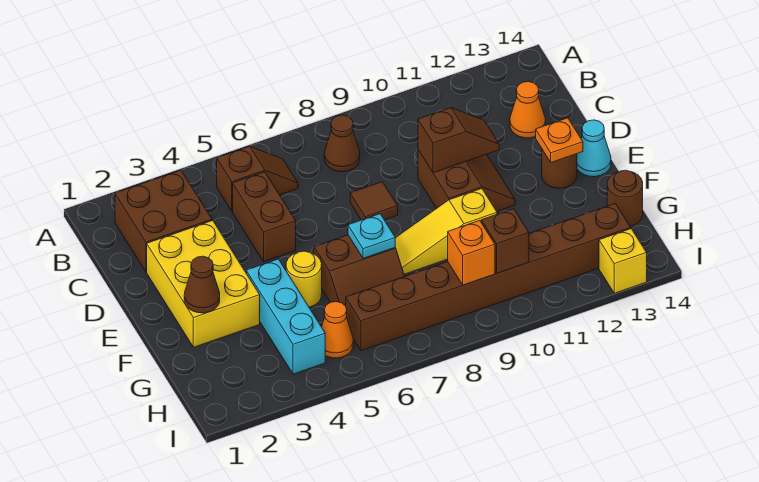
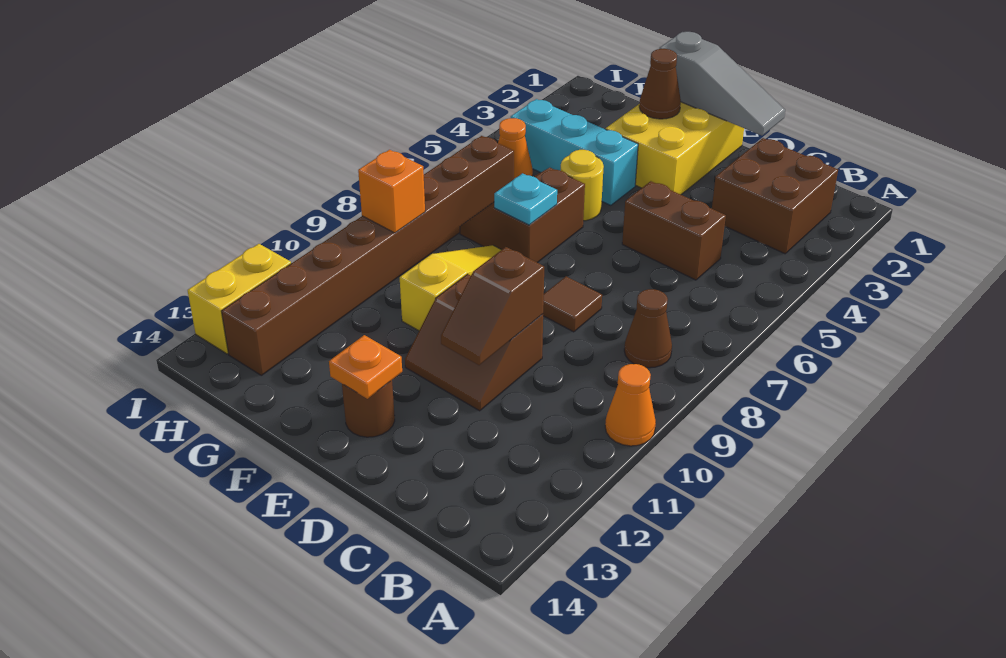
brown slope B5:B6 level 1 top 5 -> none
orange cone C13 level 1 -> orange cone A10 level 1
none -> grey slope D1:F1 level 2 top F
yellow brick D2:F3 level 1 -> yellow brick E1:F3 level 1
cyan cone E14 level 1 -> none
brown round brick G14 level 1 -> none
brown brick H10 level 2 -> none
yellow brick I13 level 1 -> yellow brick I12:I13 level 1

